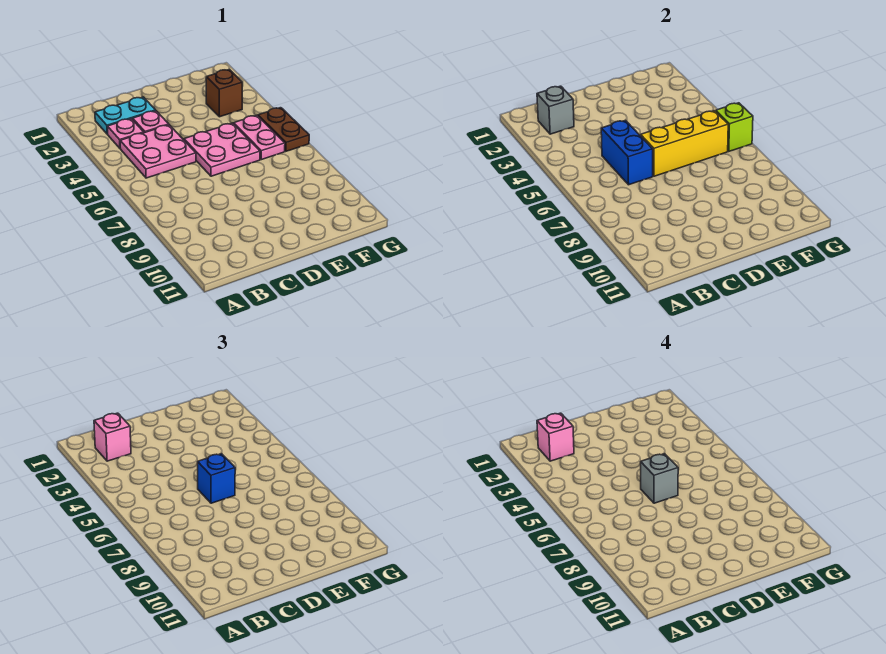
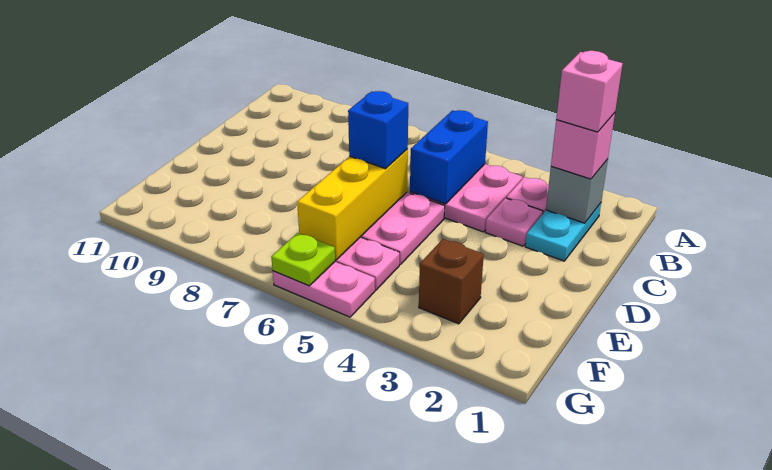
blue brick C5:C6 level 2 -> blue brick B5:C5 level 2
grey brick D6 level 4 -> none
brown plate G5:G6 level 1 -> pink plate G5:G6 level 1
lime brick G6 level 2 -> lime plate G6 level 2

